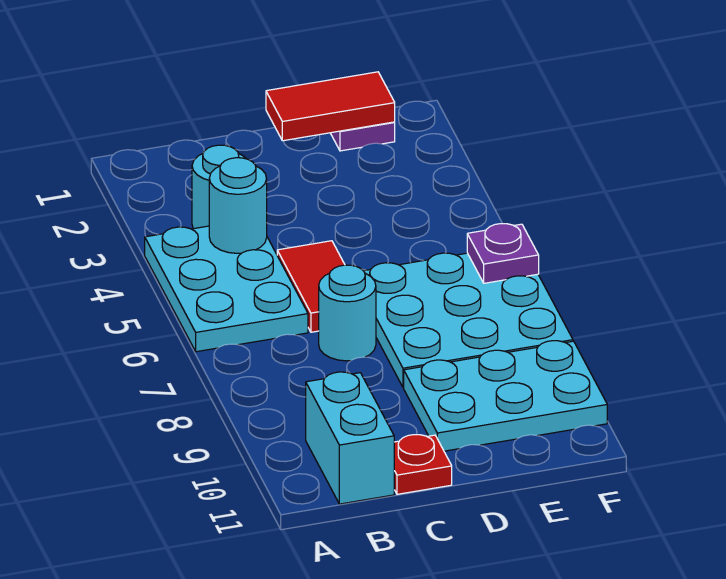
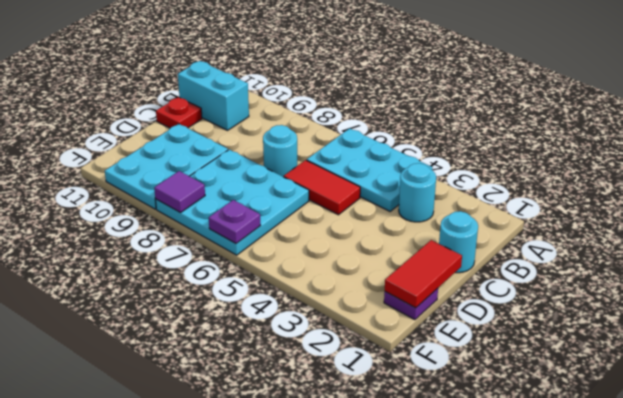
cyan round brick B4 level 2 -> cyan round brick C1 level 1
none -> purple tile F8 level 2

